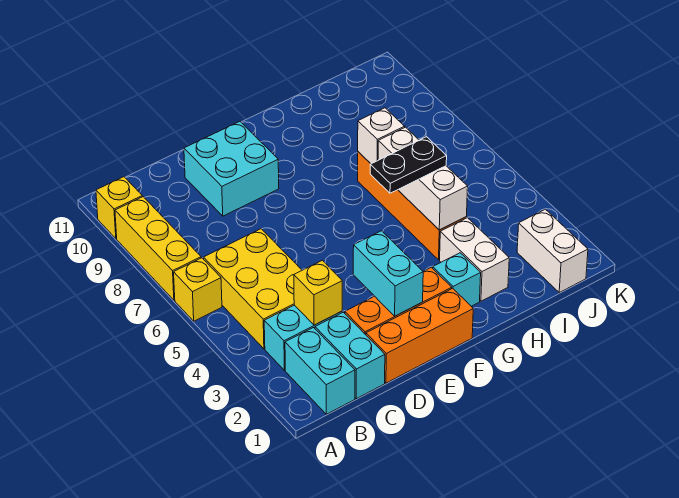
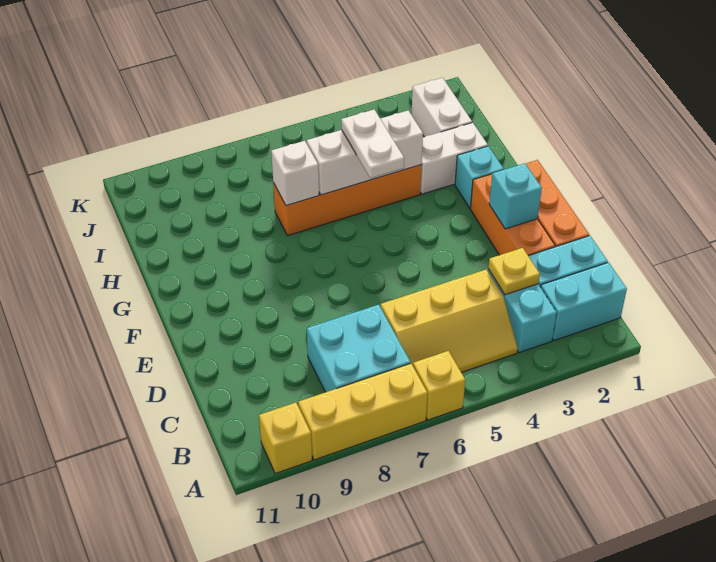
yellow brick B4:C6 level 1 -> yellow slope B4:C6 level 1 top C
yellow brick C3 level 2 -> yellow plate C3 level 2
cyan brick D9:E10 level 1 -> cyan brick B7:C8 level 1
cyan brick E2:E3 level 2 -> cyan brick E2 level 2
black plate G5:H5 level 3 -> white plate G5:H5 level 3
white brick J1:J2 level 1 -> white brick I2:J2 level 1

